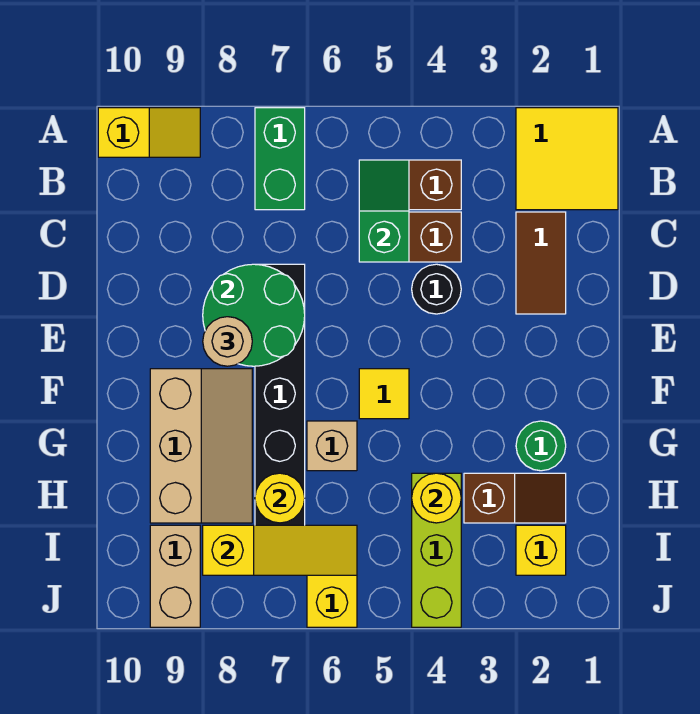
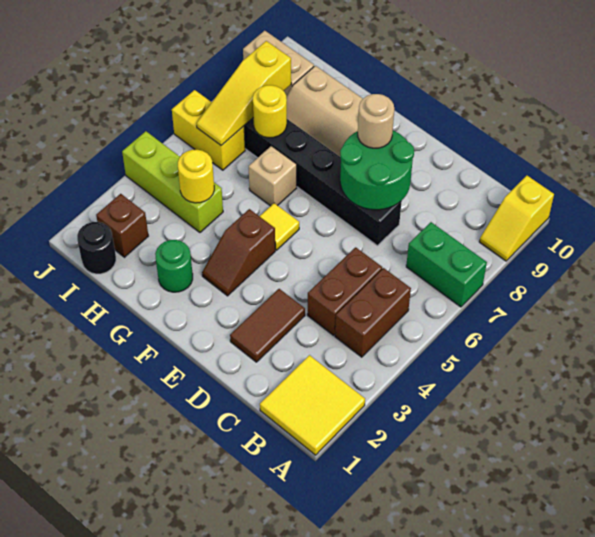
green slope B5:C5 level 2 top C -> none
brown tile C2:D2 level 1 -> brown tile D2:D3 level 1
black round brick D4 level 1 -> black round brick I1 level 1
brown slope H2:H3 level 1 top 3 -> brown slope F3:F4 level 1 top 4
yellow brick I2 level 1 -> brown brick I2 level 1

